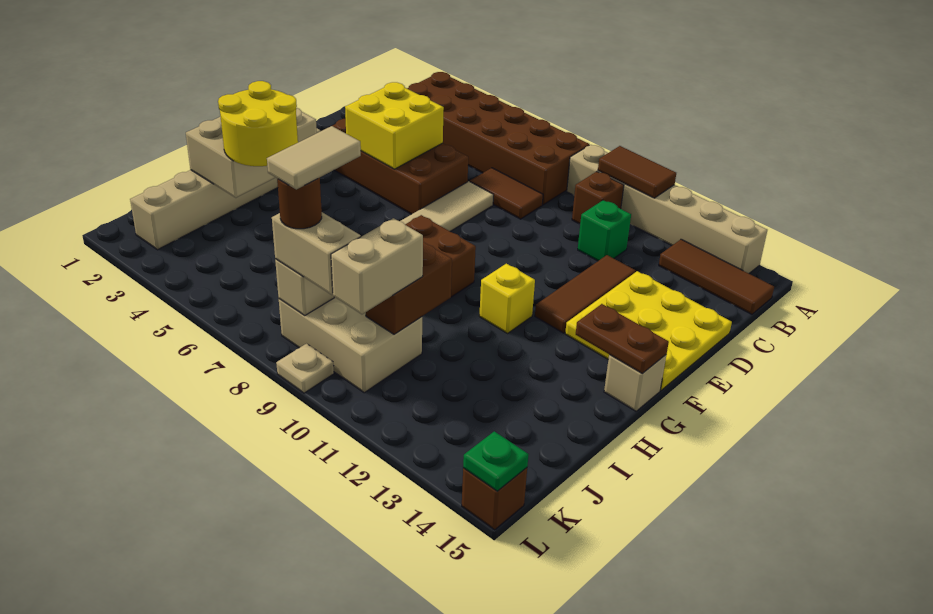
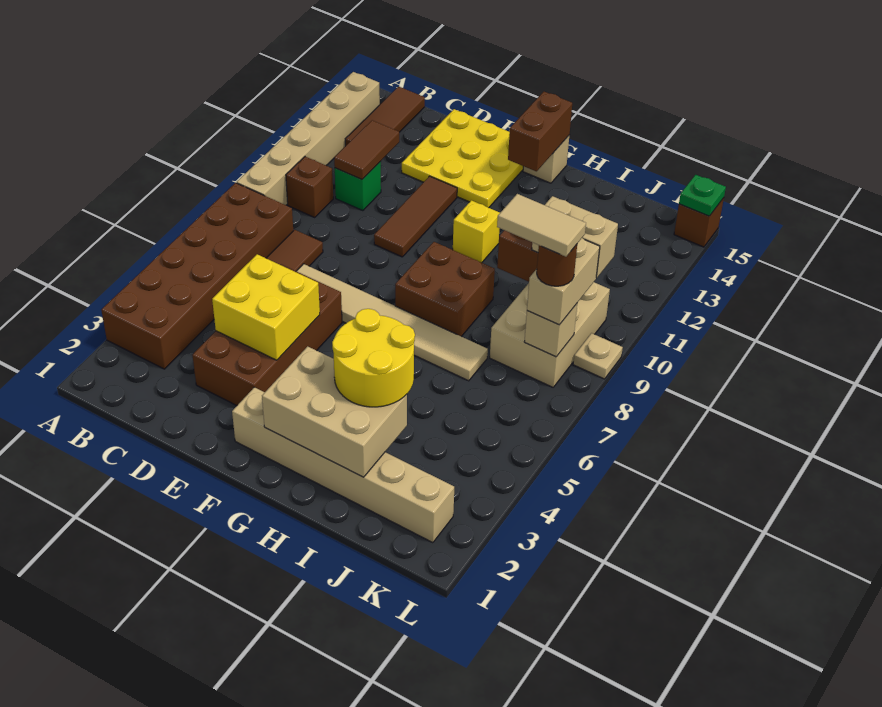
brown tile A10:A11 level 2 -> brown tile C11:C12 level 2
brown tile D12:F12 level 1 -> brown tile E10:E12 level 1
brown plate G14:G15 level 2 -> brown brick G14:G15 level 2

